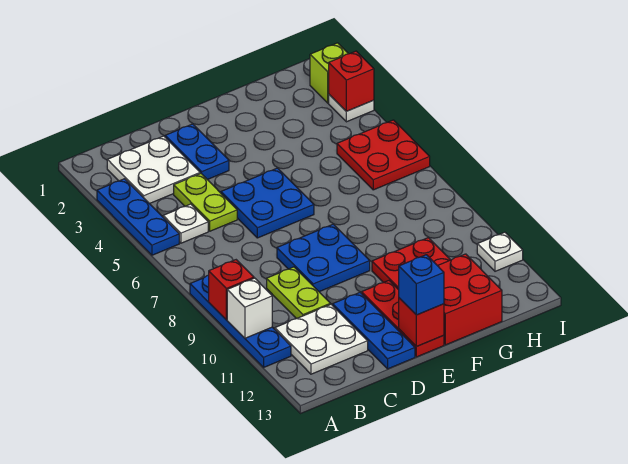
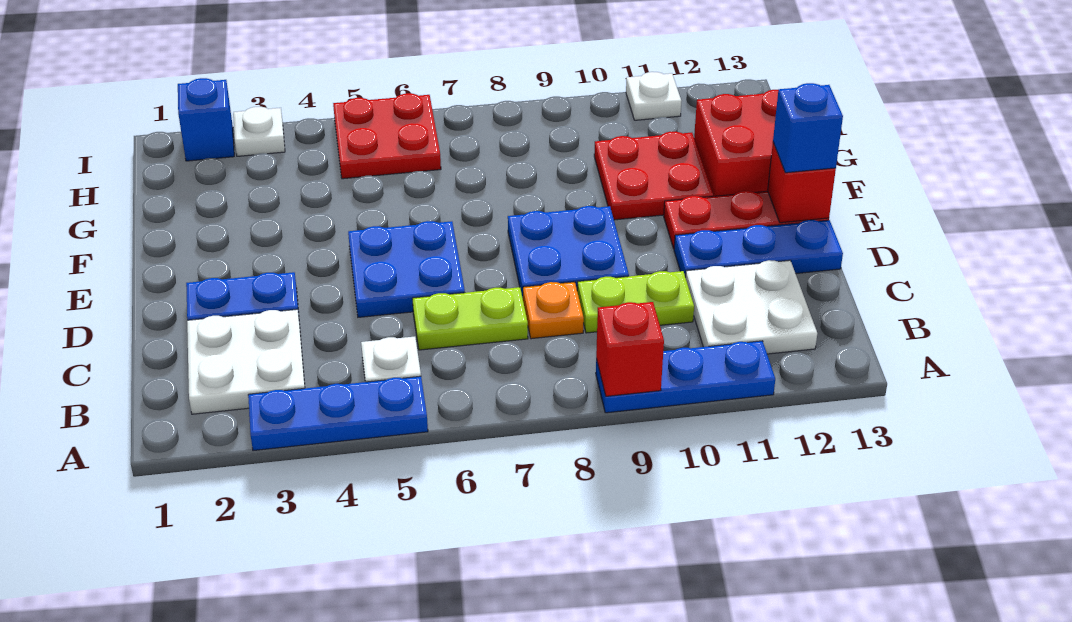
blue plate A8:A11 level 1 -> blue plate A9:A11 level 1
white brick A10 level 2 -> none
lime plate C4:C5 level 1 -> lime plate C6:C7 level 1
none -> orange plate C8 level 1
lime brick I2 level 1 -> blue brick I2 level 1
red brick I3 level 2 -> none

